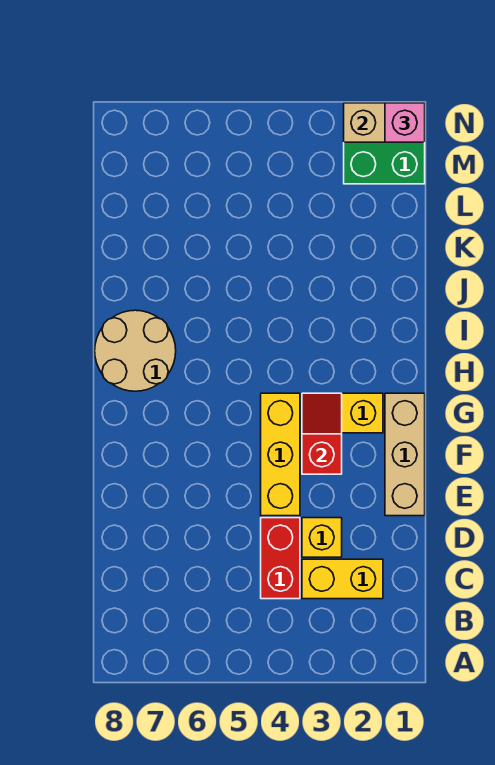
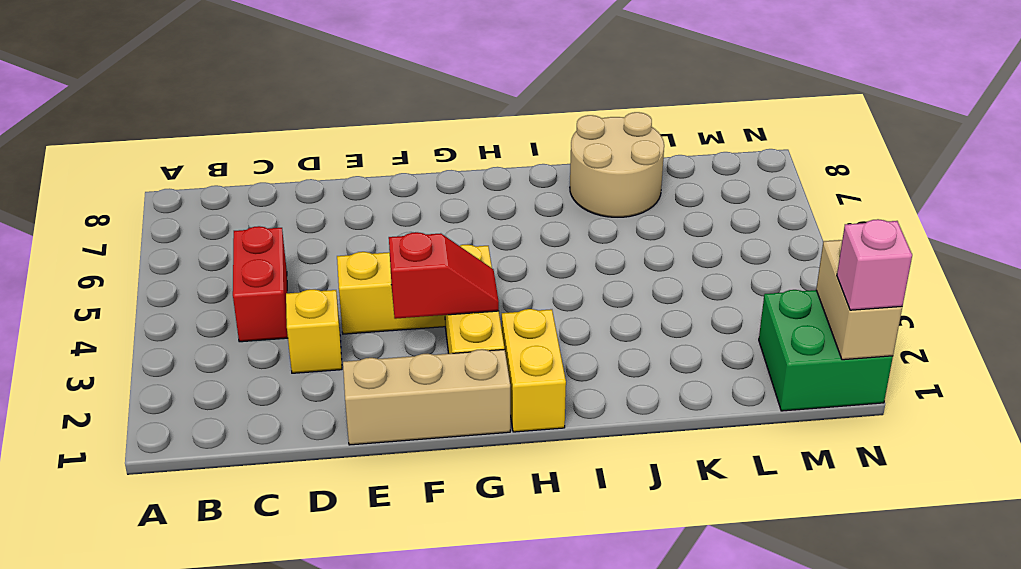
yellow brick C2:C3 level 1 -> yellow brick H1:H2 level 1
red brick C4:D4 level 1 -> red brick C4:C5 level 1
tan round brick H7:I8 level 1 -> tan round brick J7:K8 level 1

